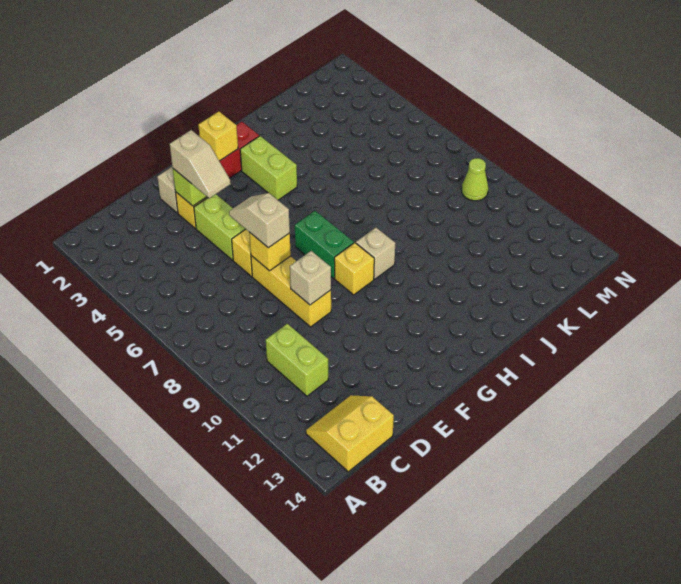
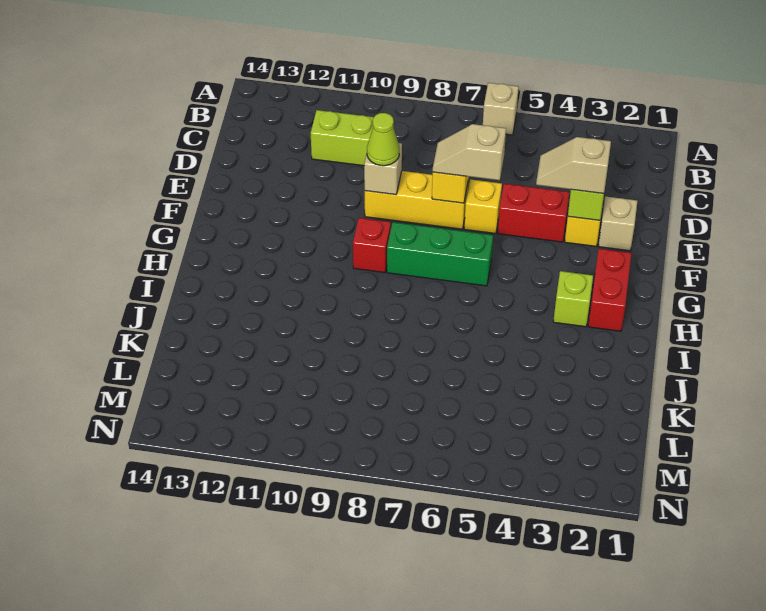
yellow slope B13:C14 level 1 top 14 -> none
lime brick E4:E5 level 1 -> red brick E4:E5 level 1
tan slope E6:E7 level 3 top 7 -> tan slope E6:E7 level 3 top 6
yellow brick G2 level 2 -> none
green brick G7:G8 level 1 -> green brick G6:G8 level 1
yellow brick G9 level 1 -> red brick G9 level 1
lime brick H3:H4 level 1 -> lime brick H3 level 1
tan brick H9 level 1 -> tan brick A6 level 1
lime cone M9 level 1 -> lime cone E9 level 3

